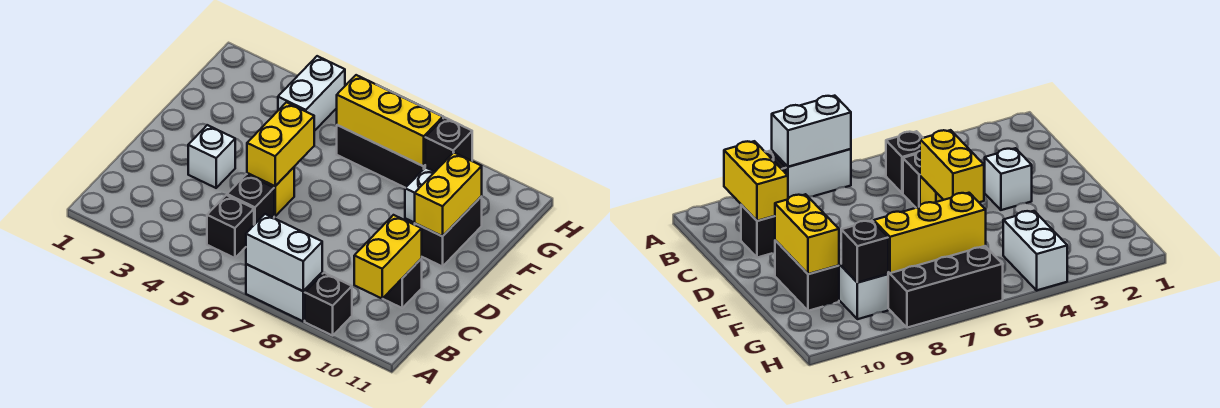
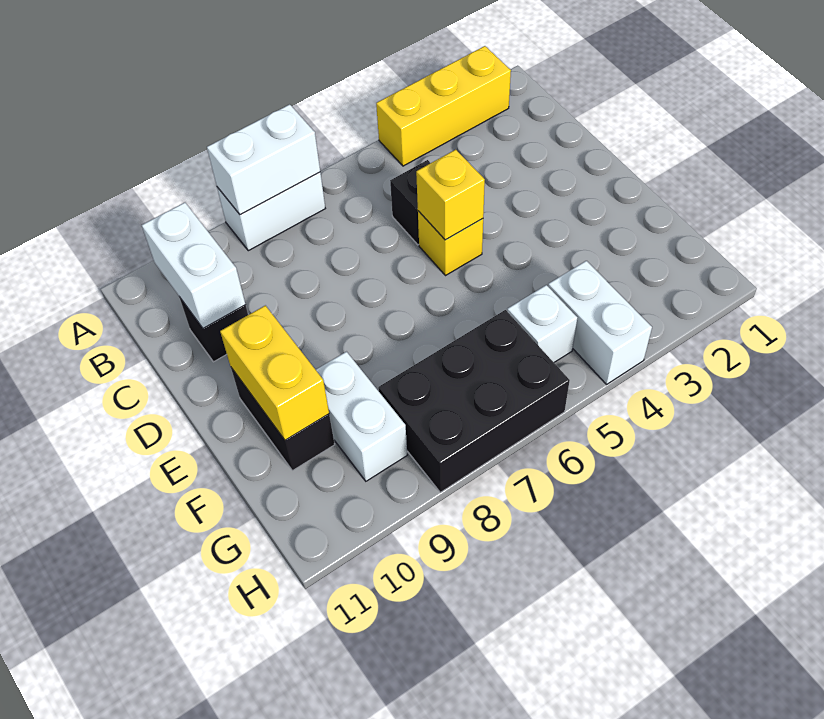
black brick A9 level 1 -> none
black brick B5 level 1 -> none
yellow brick B10:C10 level 2 -> white brick B10:C10 level 2
white brick D3 level 1 -> white brick G5 level 1
yellow brick D5:E5 level 2 -> yellow brick D5 level 2
yellow brick G6:G8 level 2 -> yellow brick A2:A4 level 1
black brick G9 level 2 -> none

